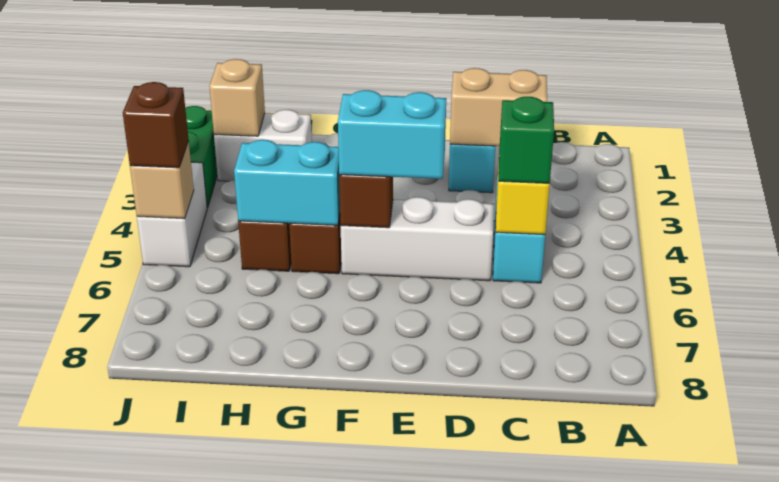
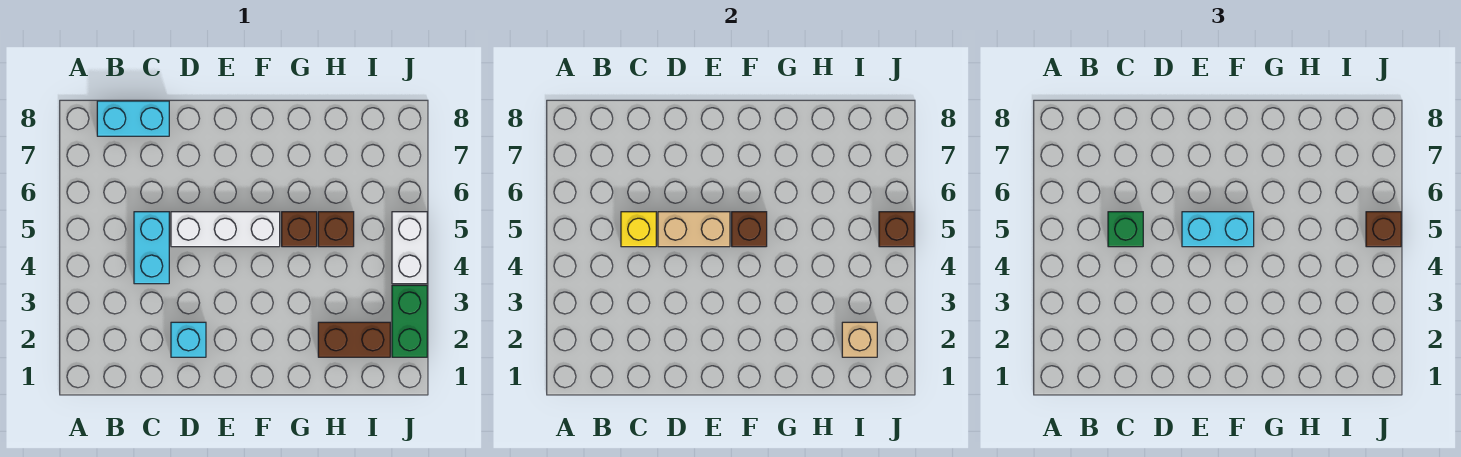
tan brick C2:D2 level 2 -> tan brick D5:E5 level 2
cyan brick G5:H5 level 2 -> cyan brick B8:C8 level 1
white brick H2:I2 level 1 -> brown brick H2:I2 level 1
tan brick J5 level 2 -> brown brick J5 level 2

